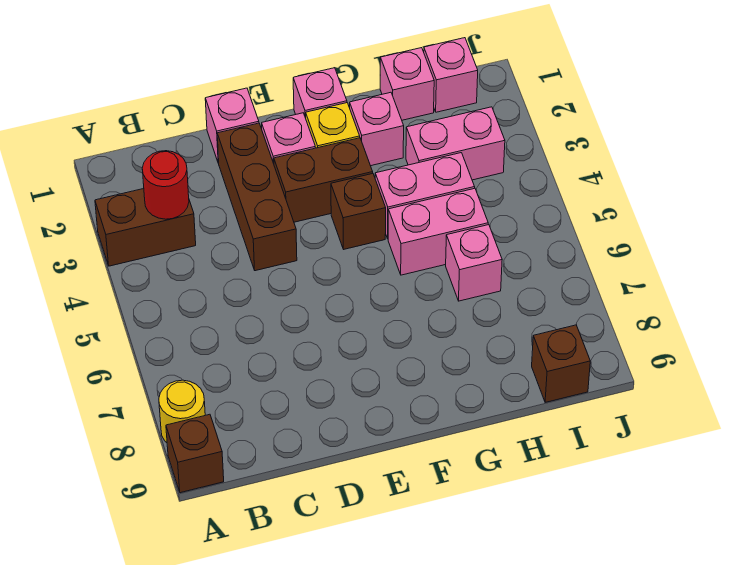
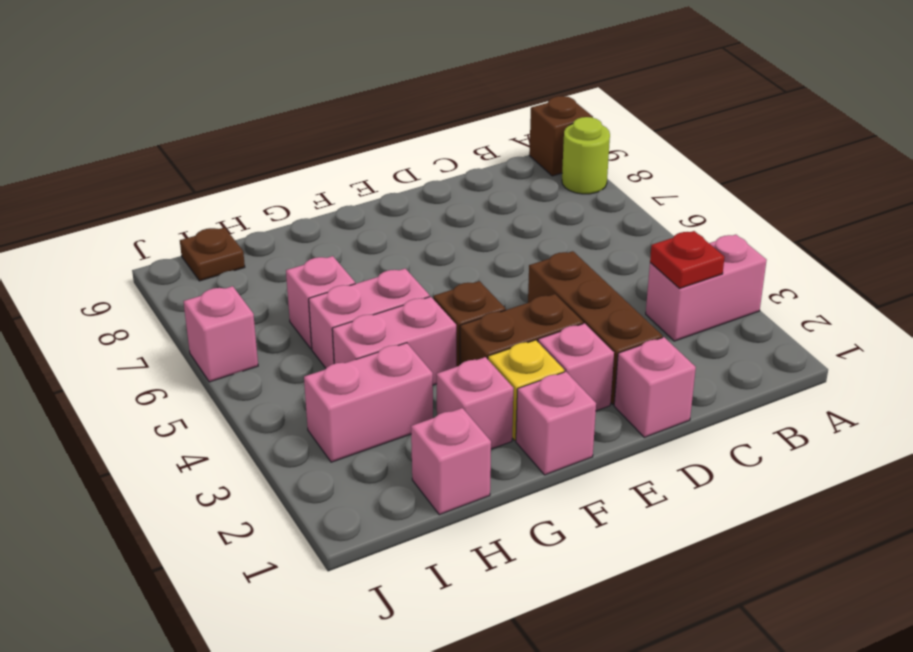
brown brick A3:B3 level 1 -> pink brick A3:B3 level 1
yellow round brick A8 level 1 -> lime round brick A8 level 1
red round brick B3 level 2 -> red plate B3 level 2
pink brick I1 level 1 -> pink brick J6 level 1
brown brick I9 level 1 -> brown plate I9 level 1

